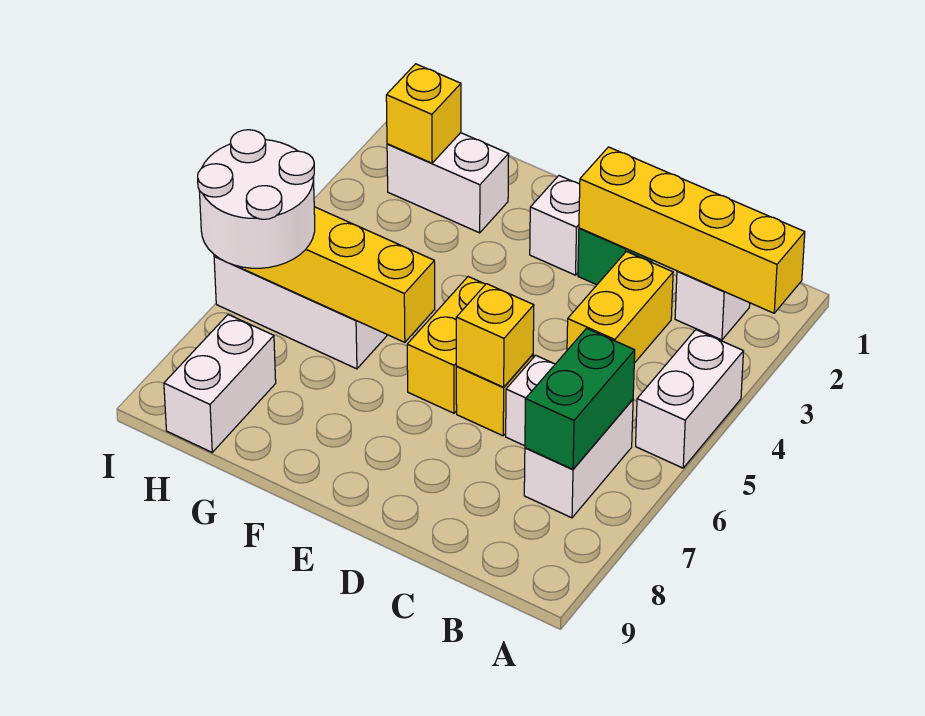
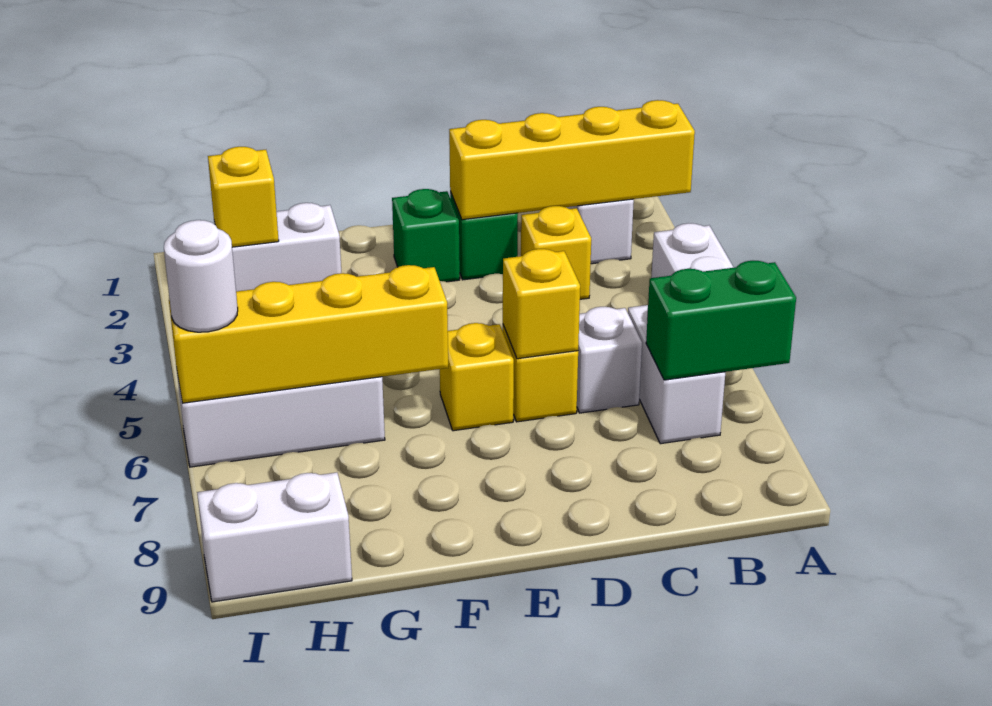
green brick B6:B7 level 2 -> green brick A7:B7 level 2
yellow brick C3:C4 level 1 -> yellow brick C3 level 1
white brick E2 level 1 -> green brick E2 level 1
yellow brick E5:E6 level 1 -> yellow brick E6 level 1
white round brick H6:I7 level 3 -> white round brick I6 level 3
white brick H8:H9 level 1 -> white brick H9:I9 level 1

